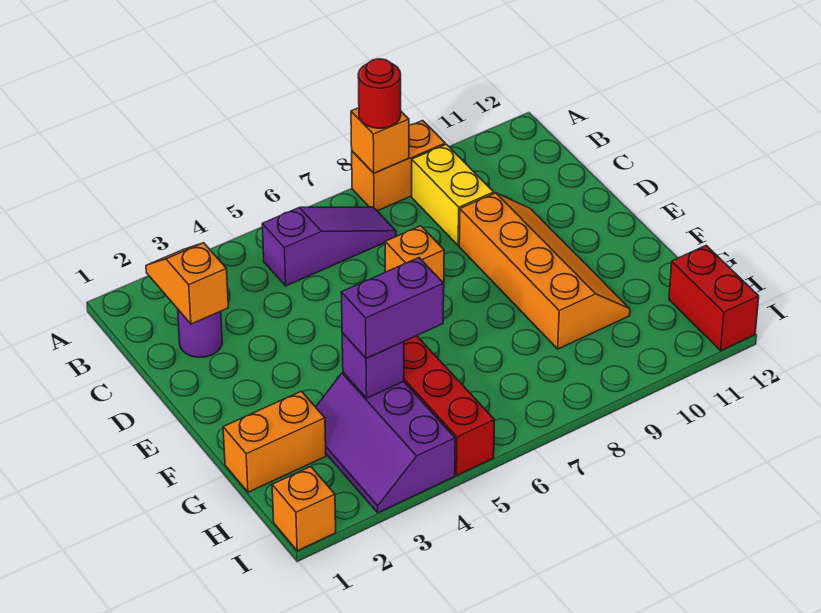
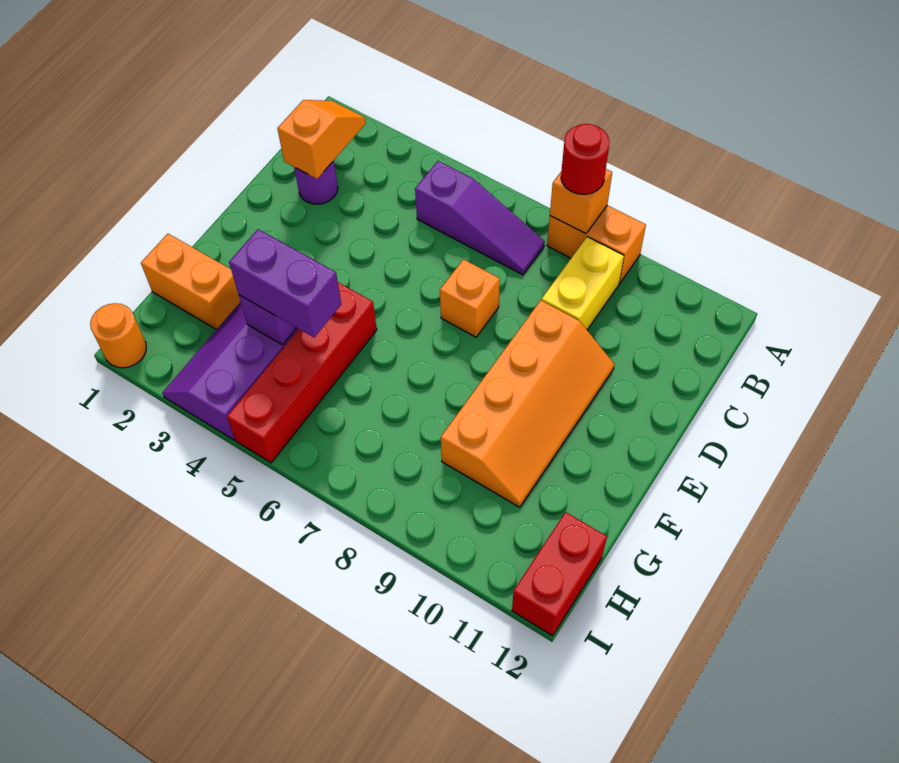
orange brick I1 level 1 -> orange round brick I1 level 1

